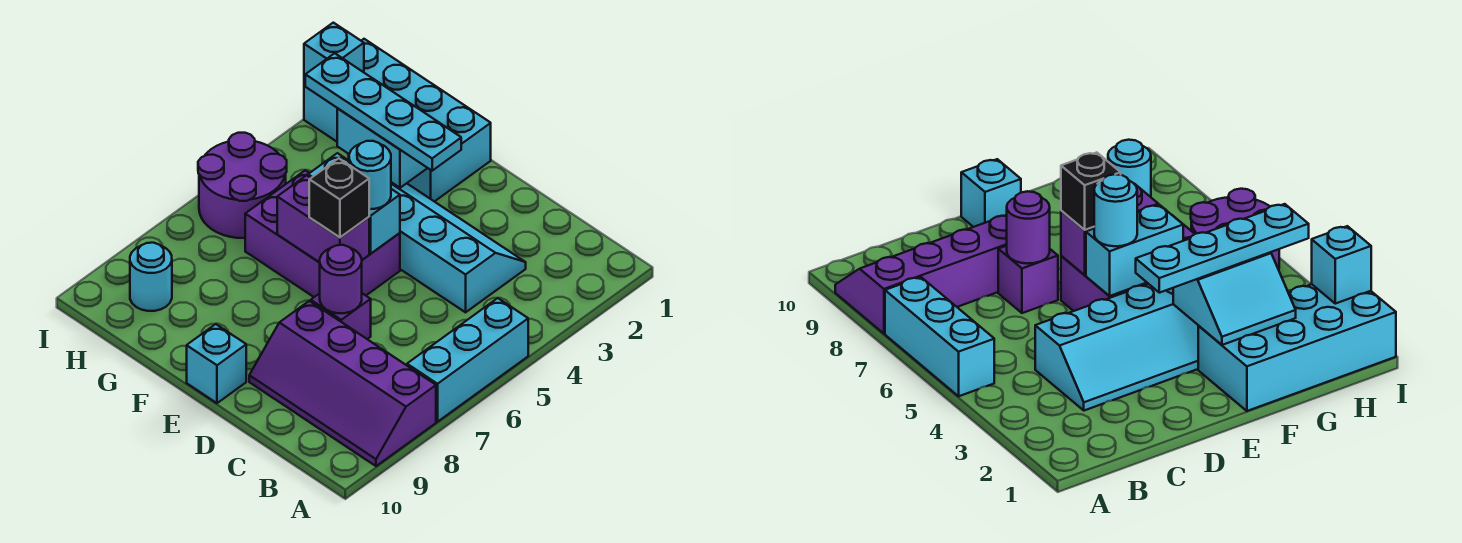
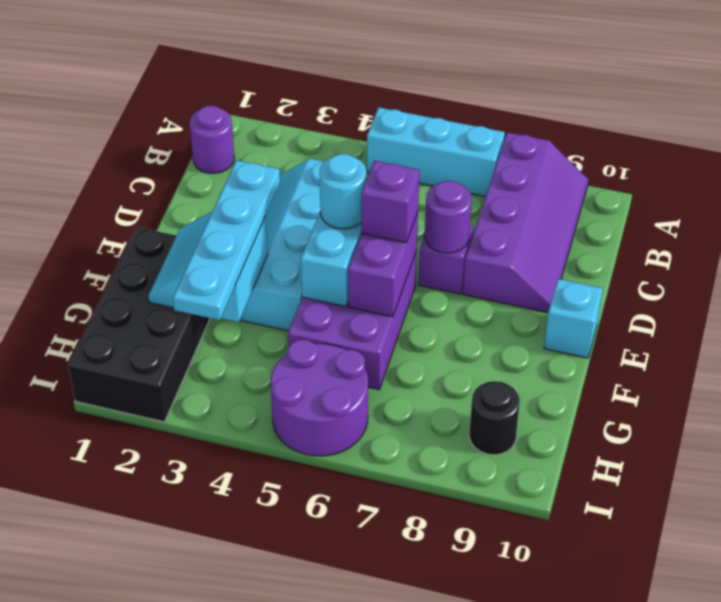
none -> purple round brick B1 level 1
black brick E6 level 3 -> purple brick E6 level 3
cyan brick F1:I2 level 1 -> black brick F1:I2 level 1
cyan round brick H9 level 1 -> black round brick H9 level 1
cyan brick I2 level 2 -> none

